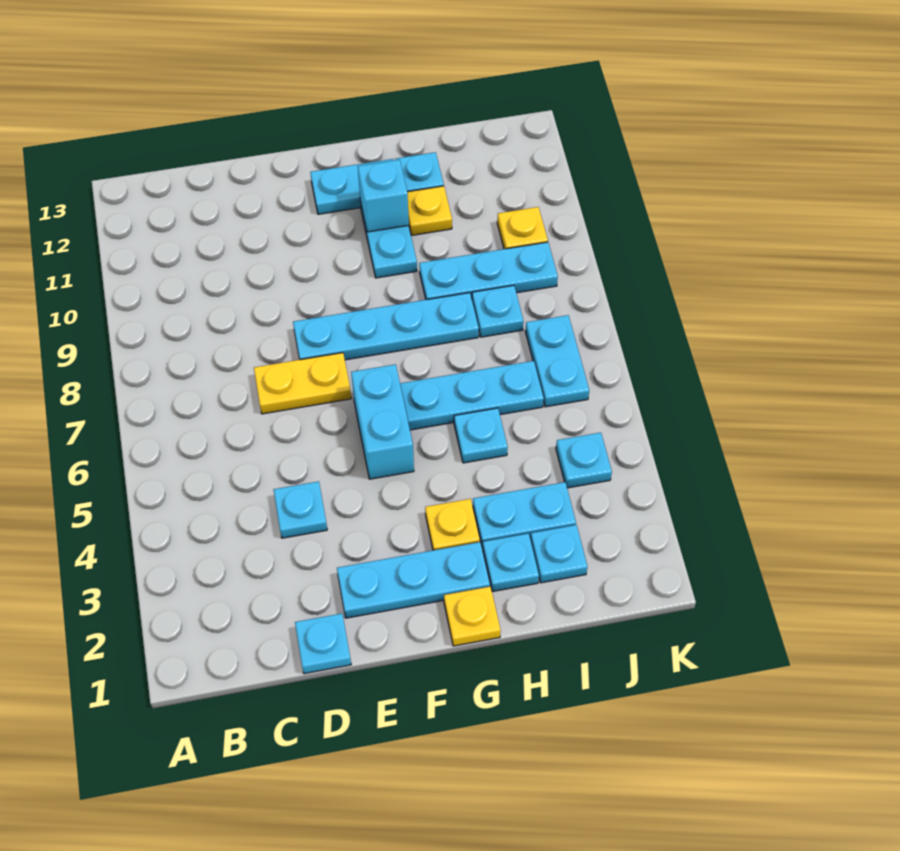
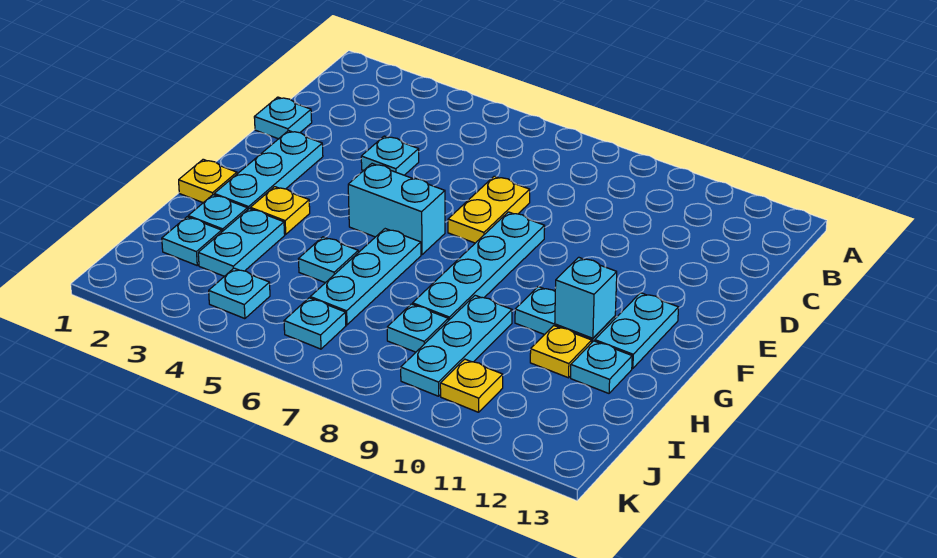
cyan plate J6:J7 level 1 -> cyan plate J6 level 1

